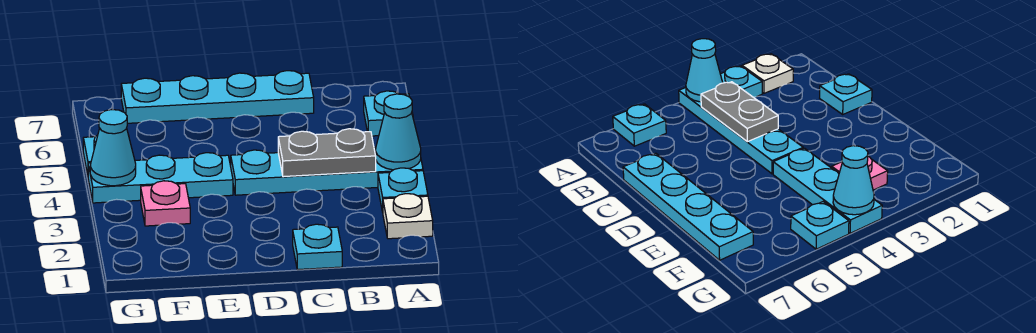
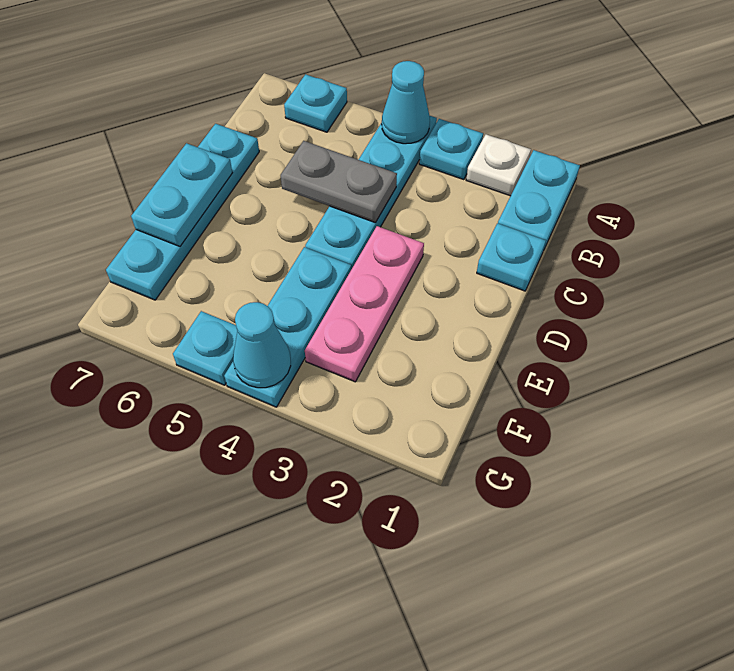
none -> cyan plate A1:B1 level 1
grey plate B4:C4 level 2 -> grey plate C4:C5 level 2
none -> cyan plate D7:E7 level 2
pink plate F3 level 1 -> pink plate D3:F3 level 1

